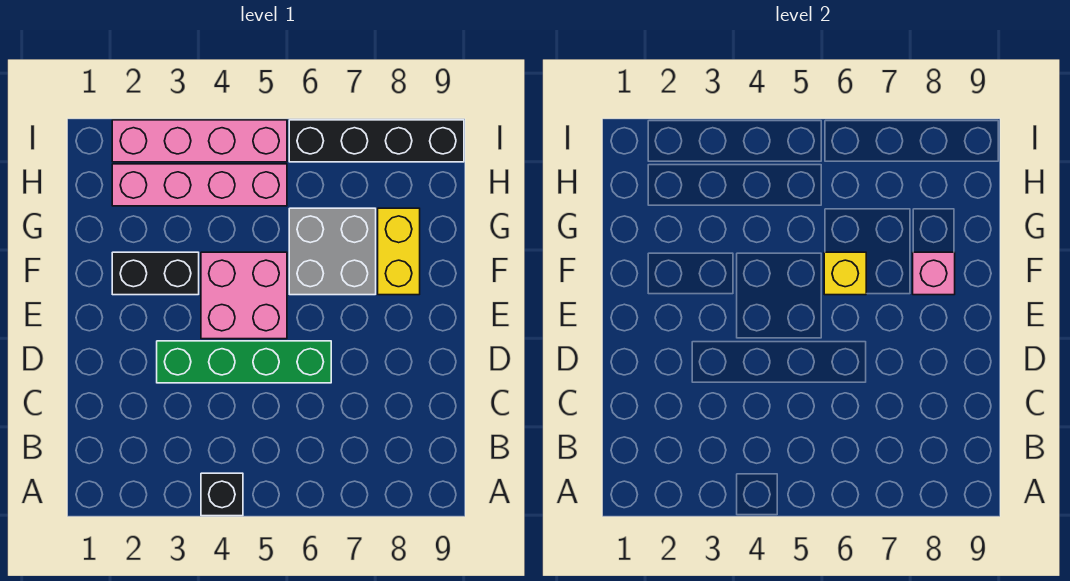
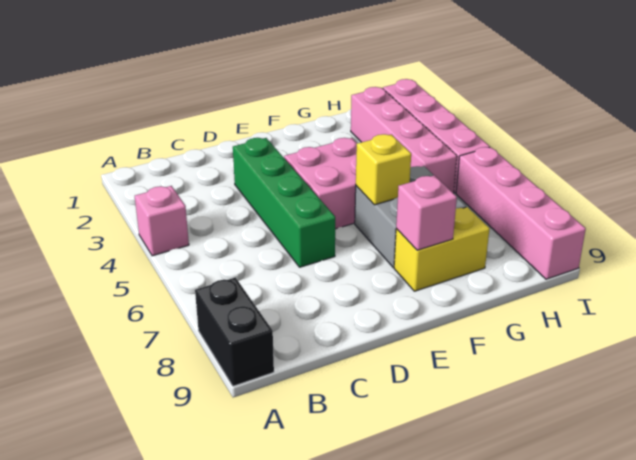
black brick A4 level 1 -> pink brick A4 level 1
black brick F2:F3 level 1 -> black brick A8:A9 level 1
black brick I6:I9 level 1 -> pink brick I6:I9 level 1

